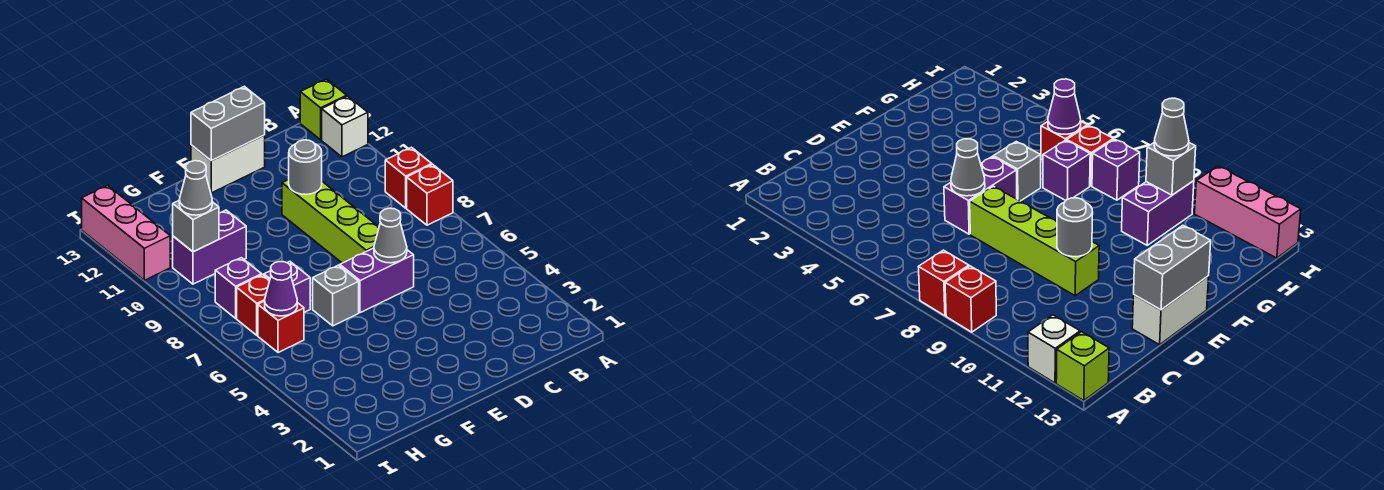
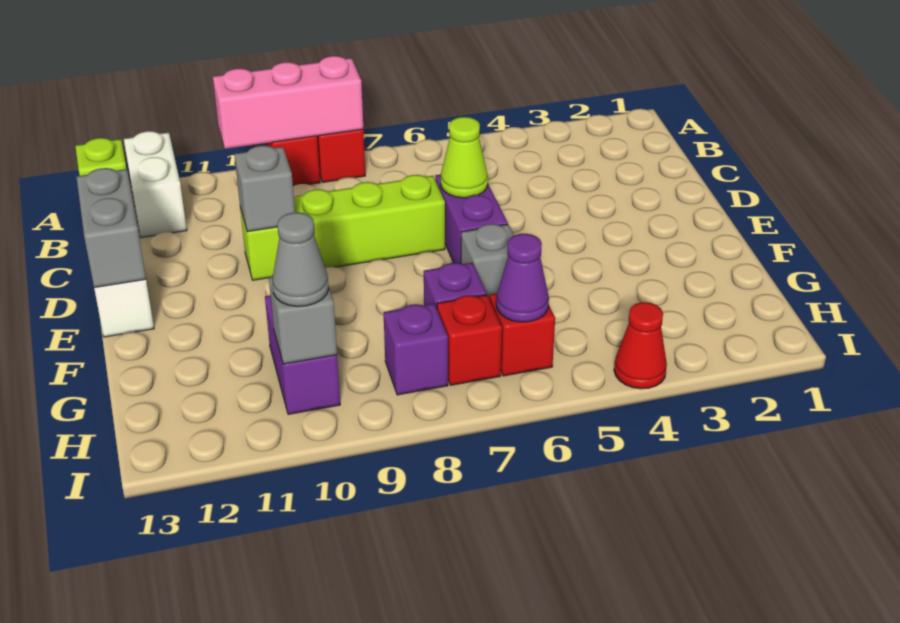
white brick A12 level 1 -> white brick A12:B12 level 1
grey cone D6 level 2 -> lime cone D6 level 2
grey round brick D10 level 2 -> grey brick D10 level 2
none -> red cone I4 level 1
pink brick I11:I13 level 1 -> pink brick A8:A10 level 2

